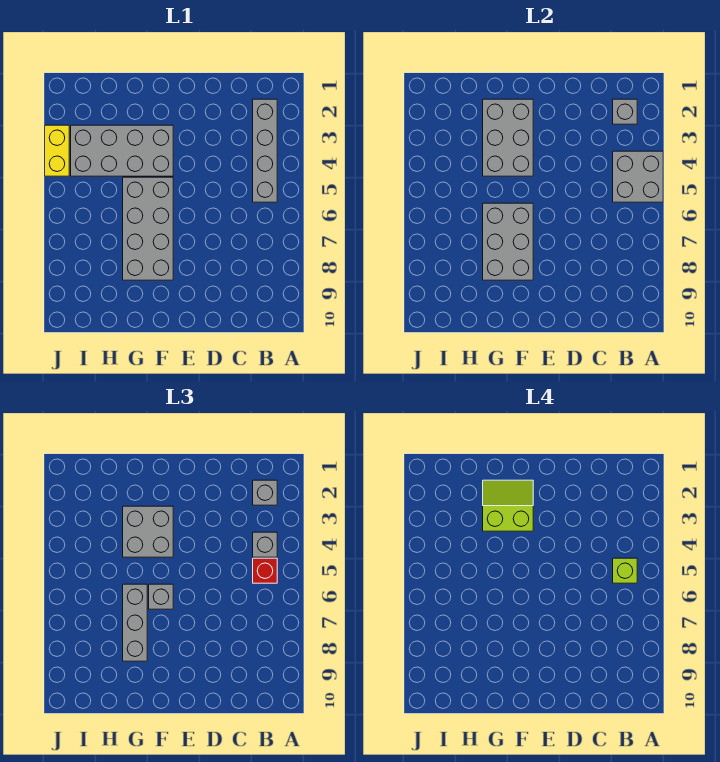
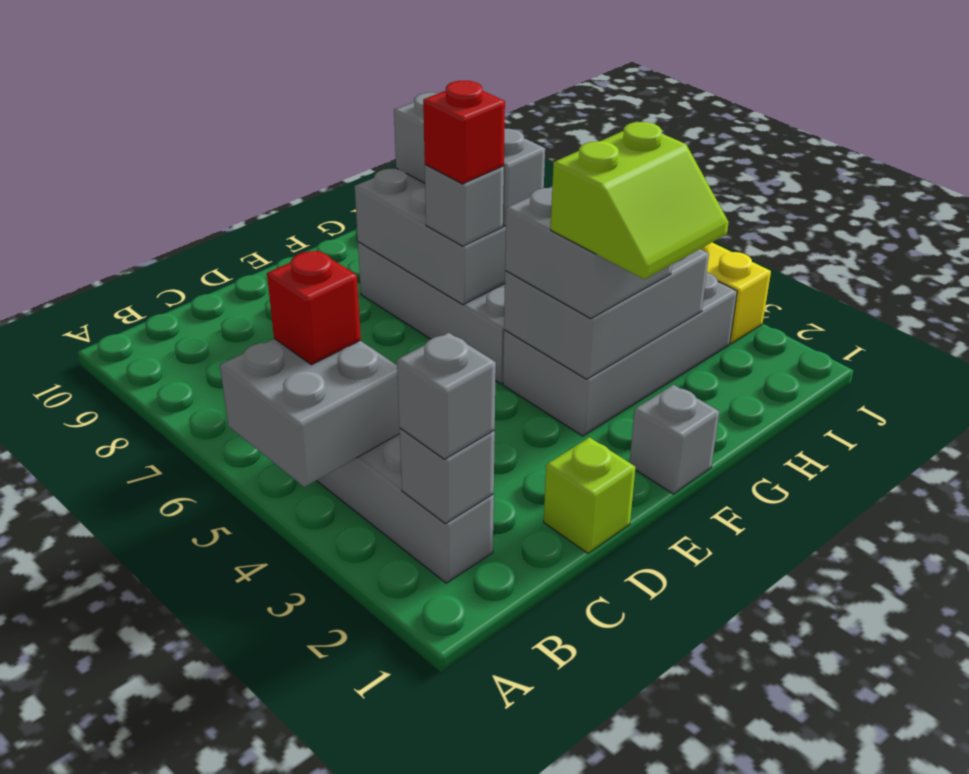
grey brick B4 level 3 -> grey brick F1 level 1
lime brick B5 level 4 -> lime brick D1 level 1
grey brick F2:G4 level 2 -> grey brick F3:H4 level 2
none -> red brick F6 level 4

